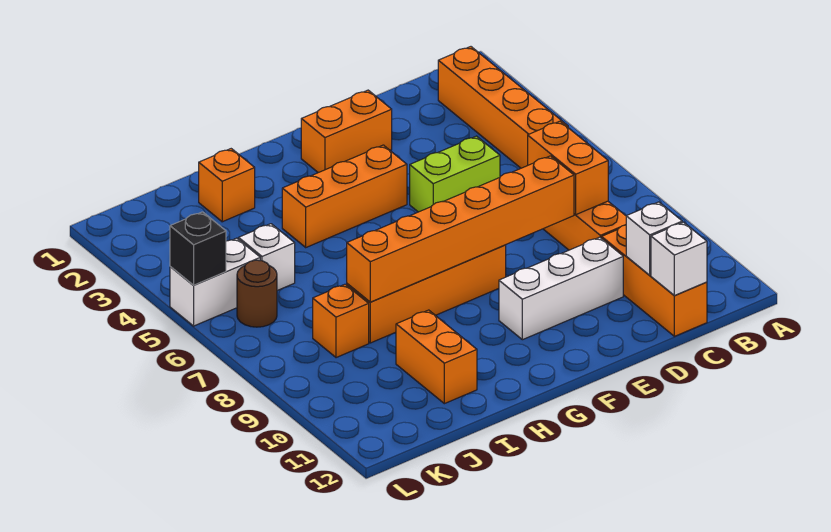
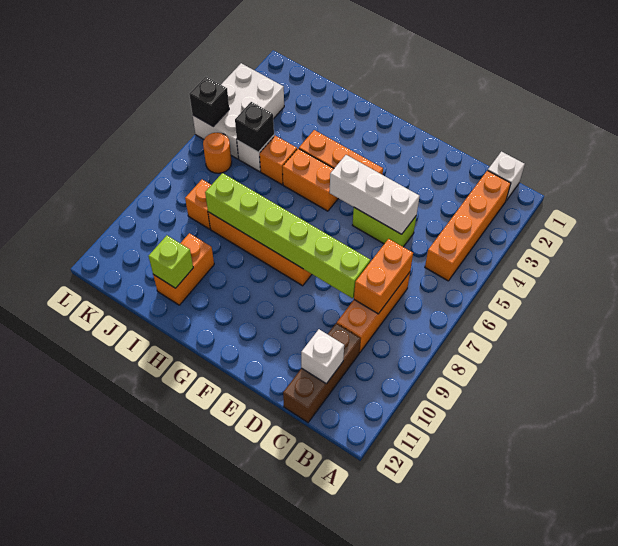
orange brick C10:C12 level 1 -> brown brick C10:C12 level 1
white brick C12 level 2 -> white brick B1 level 1
orange brick D8:I8 level 2 -> lime brick D8:I8 level 2
white brick D10:F10 level 1 -> white brick D5:F5 level 2
orange brick E2:F2 level 1 -> orange brick G5:H5 level 1
orange brick I2 level 1 -> orange brick I5 level 1
none -> lime brick I11 level 2
none -> black brick J5 level 2
white brick K5:L5 level 1 -> white brick K3:L5 level 1
brown round brick K6 level 1 -> orange round brick K6 level 1

